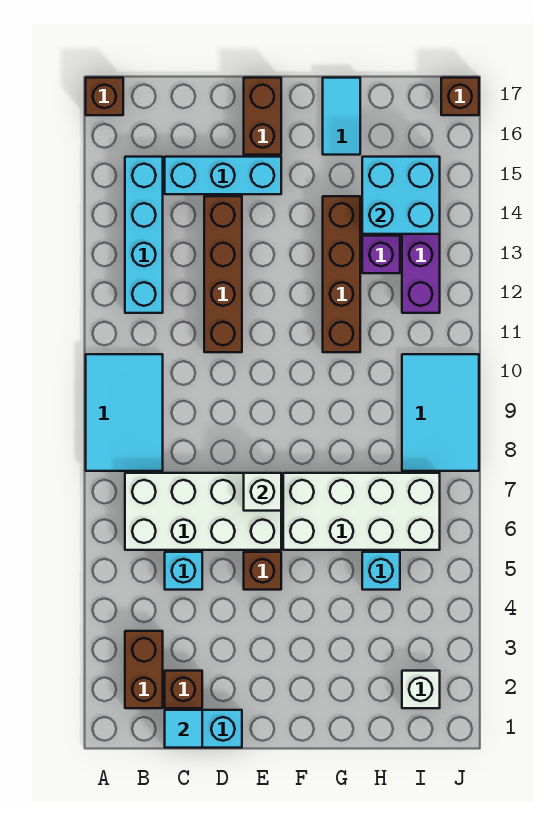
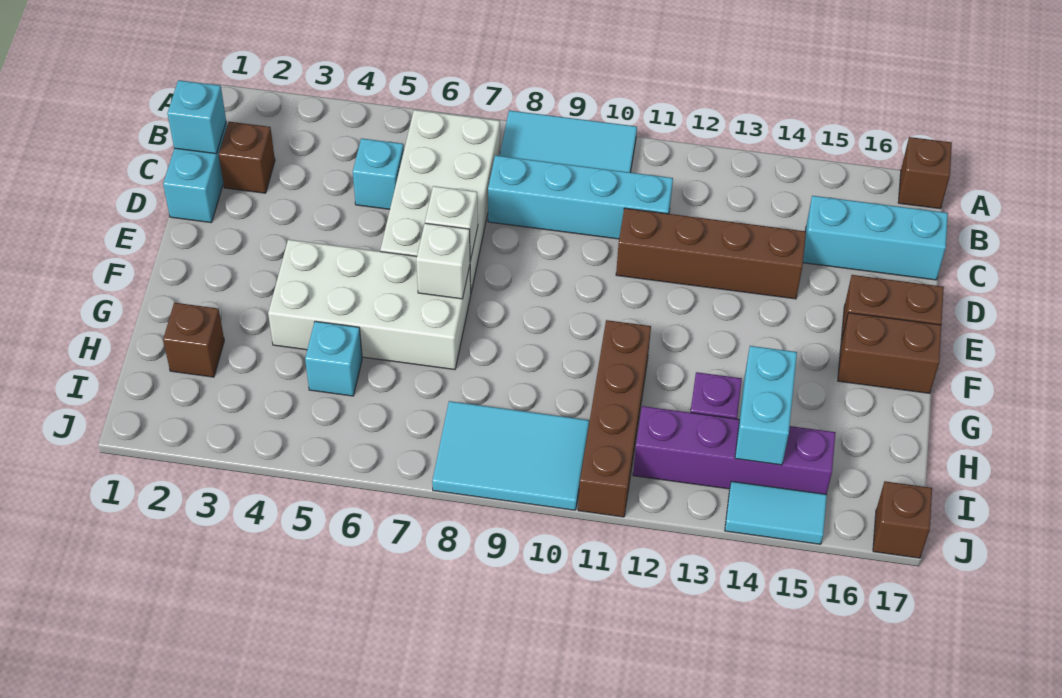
brown brick B2:B3 level 1 -> brown brick F16:F17 level 1
cyan brick B12:B15 level 1 -> cyan brick C8:C11 level 1
cyan tile C1 level 2 -> cyan brick C1 level 2
cyan brick C15:E15 level 1 -> cyan brick C15:C17 level 1
brown brick E5 level 1 -> brown brick H2 level 1
white brick F6:I7 level 1 -> white brick F4:G7 level 1
brown brick G11:G14 level 1 -> brown brick G11:J11 level 1
cyan tile G16:G17 level 1 -> cyan tile J14:J15 level 1
cyan brick H14:I15 level 2 -> cyan brick H14:I14 level 2
white brick I2 level 1 -> white brick F7 level 2

